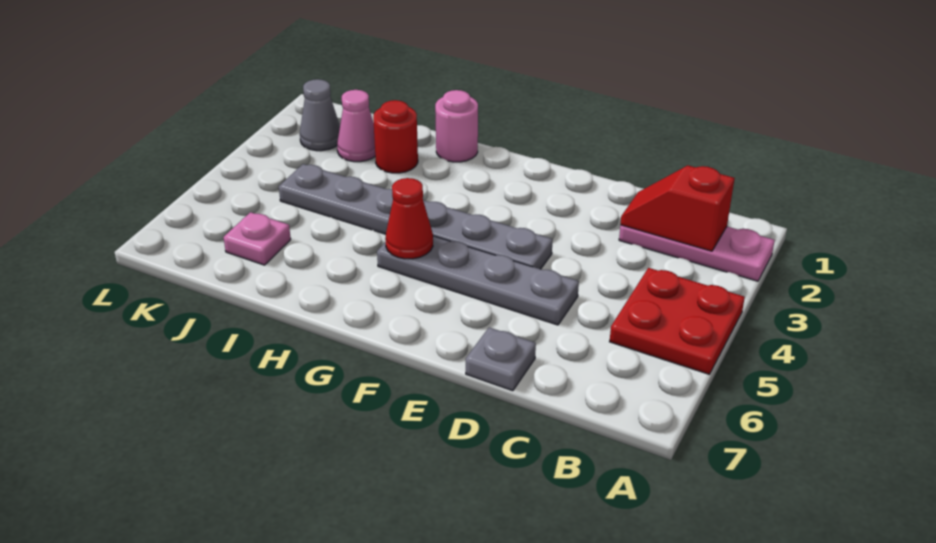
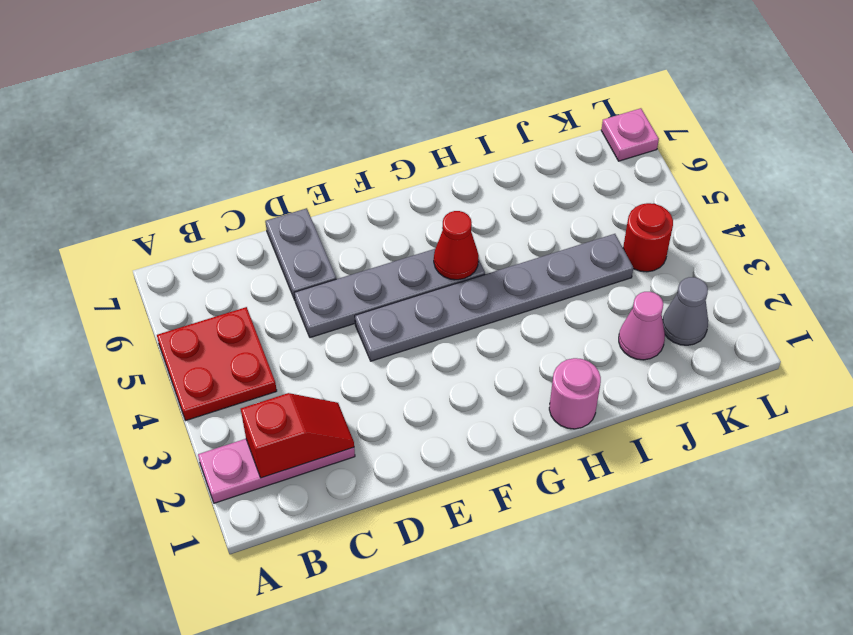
grey plate D7 level 1 -> grey plate D6:D7 level 1
red round brick I2 level 1 -> red round brick K4 level 1
pink plate J6 level 1 -> pink plate L7 level 1

